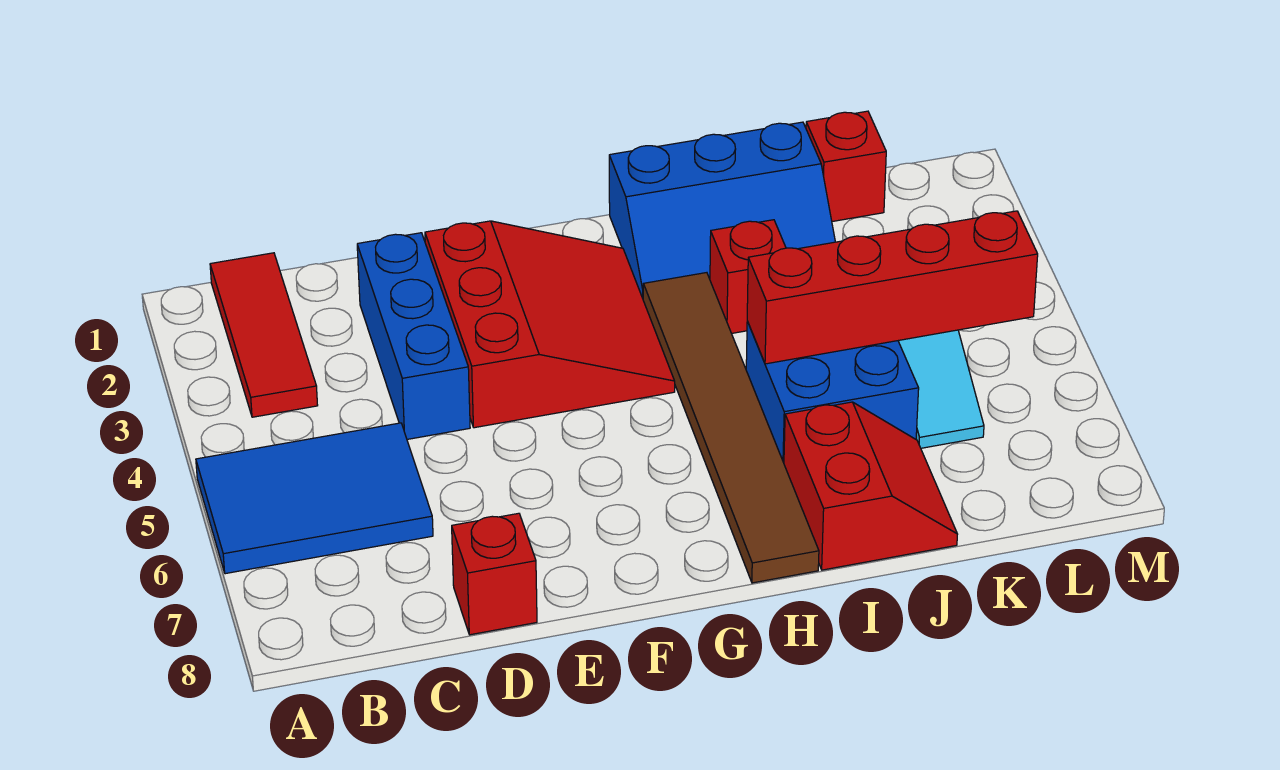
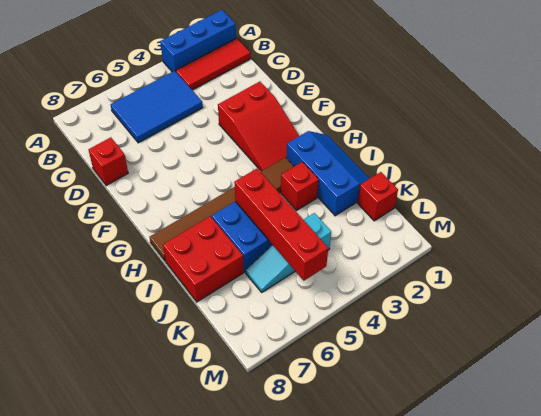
blue tile A5:C6 level 1 -> blue tile B4:C6 level 1
blue brick D2:D4 level 1 -> blue brick A1:A3 level 1
red slope E2:G4 level 1 top E -> red slope E2:G3 level 1 top E
blue slope H1:J2 level 1 top 1 -> blue slope H1:J2 level 1 top 2
red slope I7:J8 level 1 top I -> red brick I7:J8 level 1

